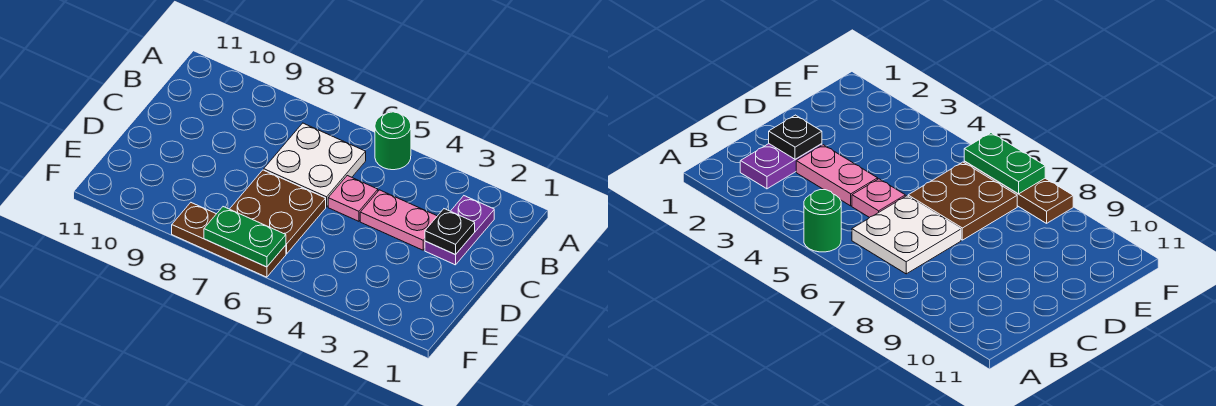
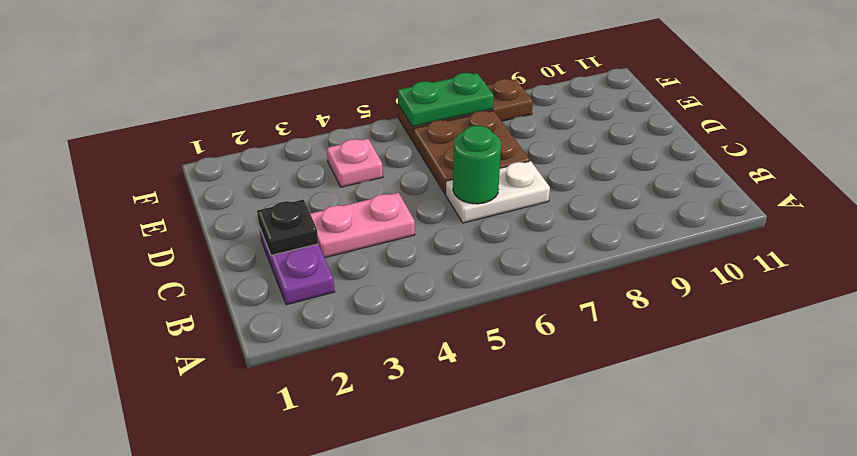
green round brick A5 level 1 -> green round brick C6 level 2
white plate B6:C7 level 1 -> white plate C6:C7 level 1
pink plate C5 level 1 -> pink plate E4 level 1

